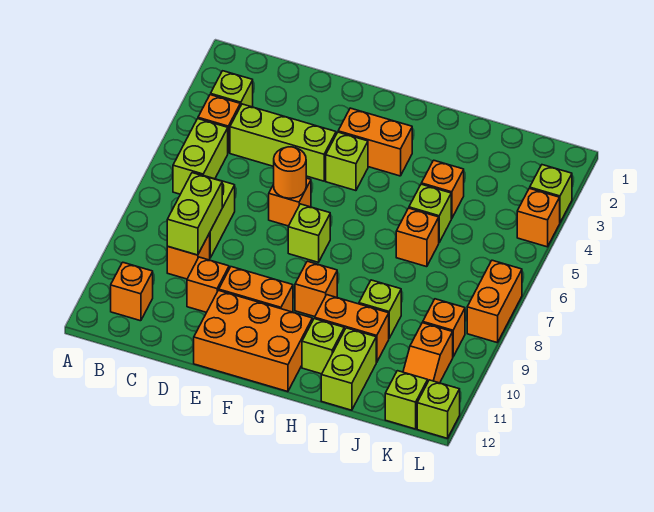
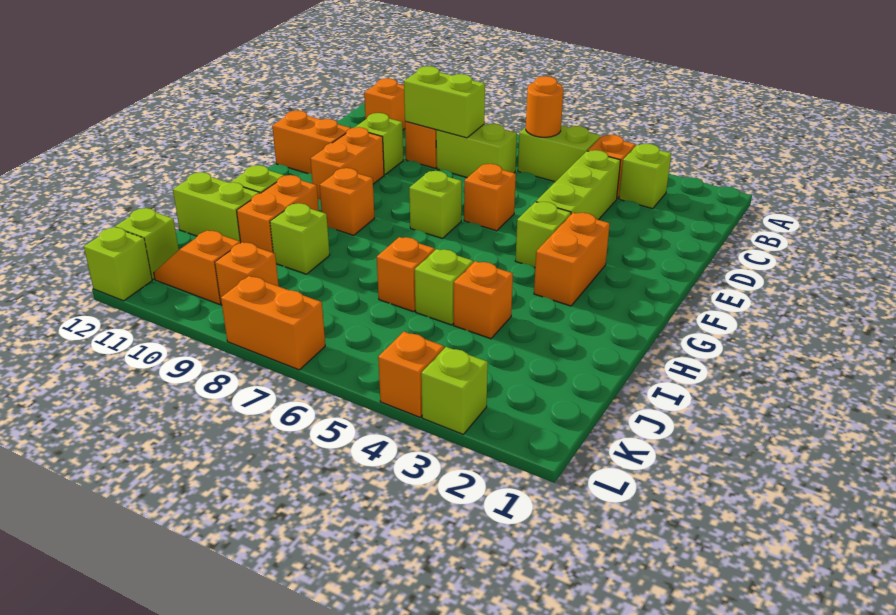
orange brick D10 level 1 -> lime brick D10 level 1
orange round brick E6 level 2 -> orange round brick B6 level 2
orange brick E11:G12 level 1 -> orange brick E11:E12 level 1

